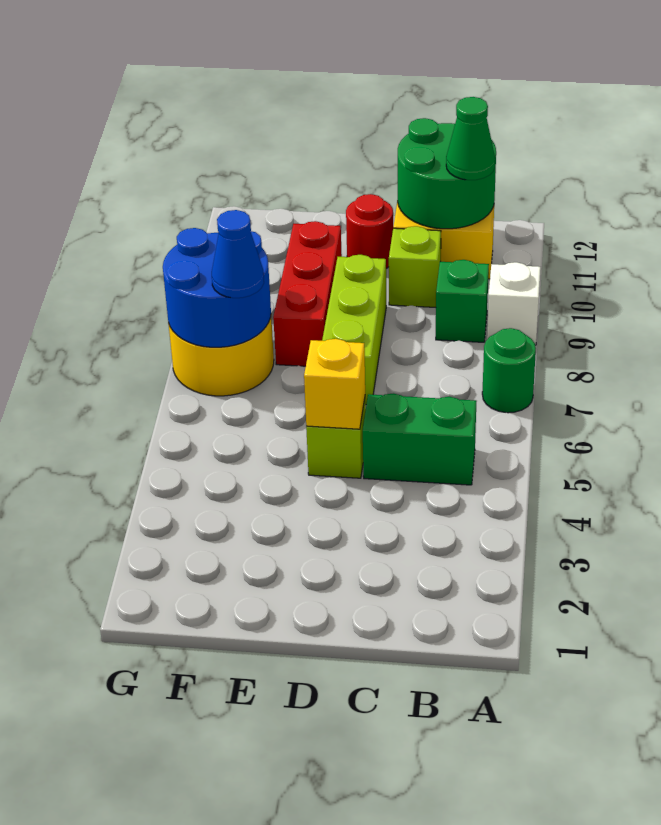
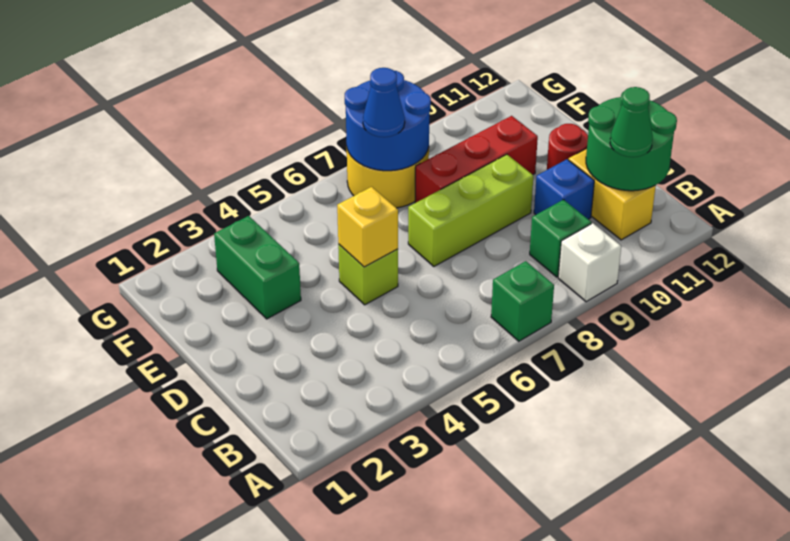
green round brick A7 level 1 -> green brick A7 level 1
green brick B5:C5 level 1 -> green brick E3:F3 level 1
lime brick C10 level 1 -> blue brick C10 level 1

